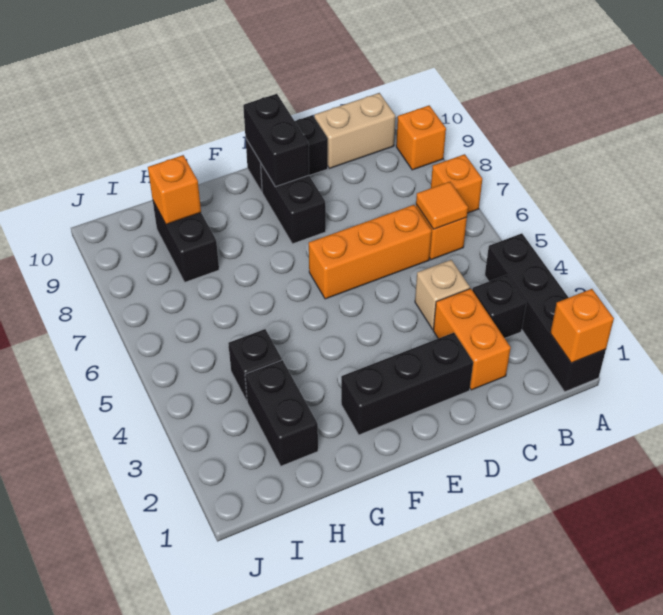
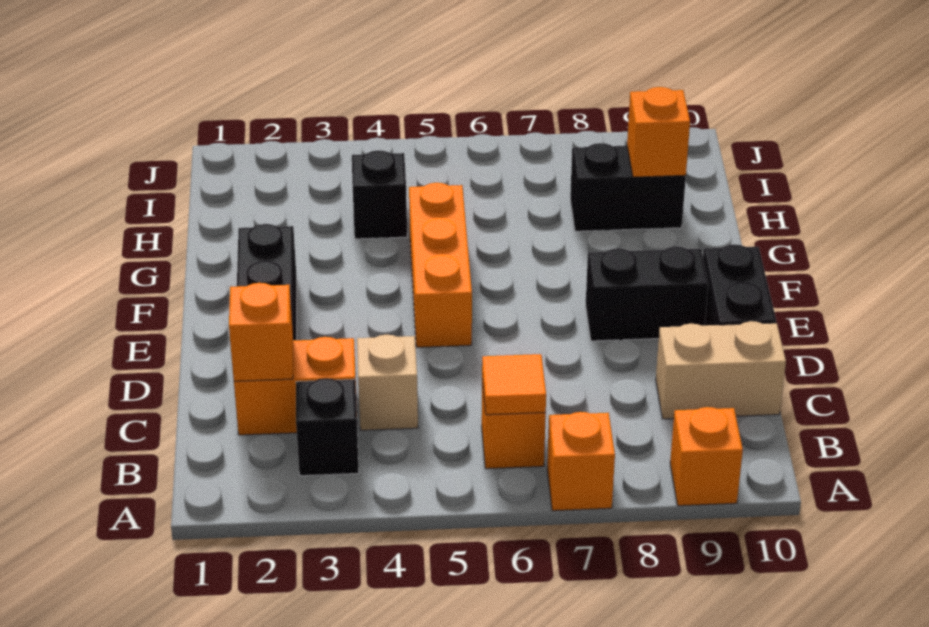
black brick A1:A4 level 1 -> none
orange brick A1 level 2 -> orange brick C2 level 2
tan brick B10:C10 level 1 -> tan brick C9:C10 level 1
orange brick C6:E6 level 1 -> orange brick E5:G5 level 1
black brick E9:E10 level 2 -> none
black brick H2:H3 level 1 -> none

